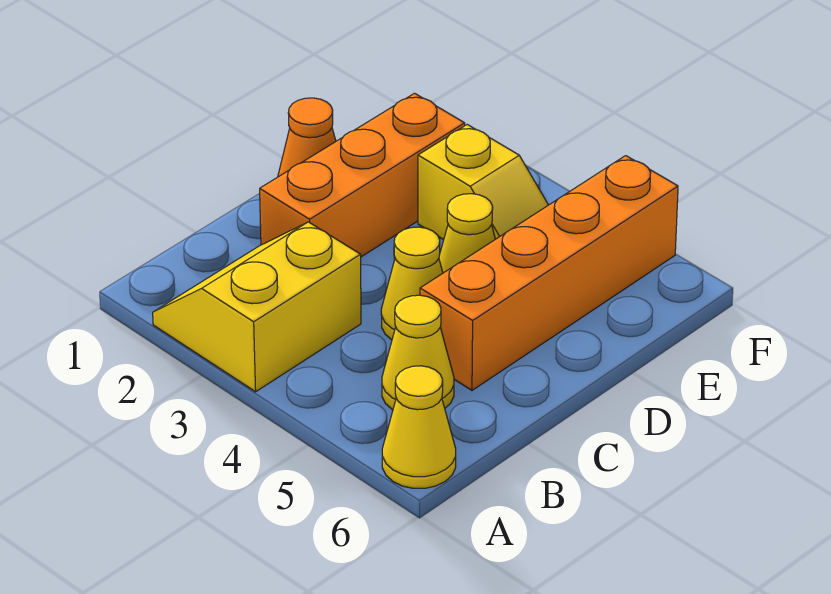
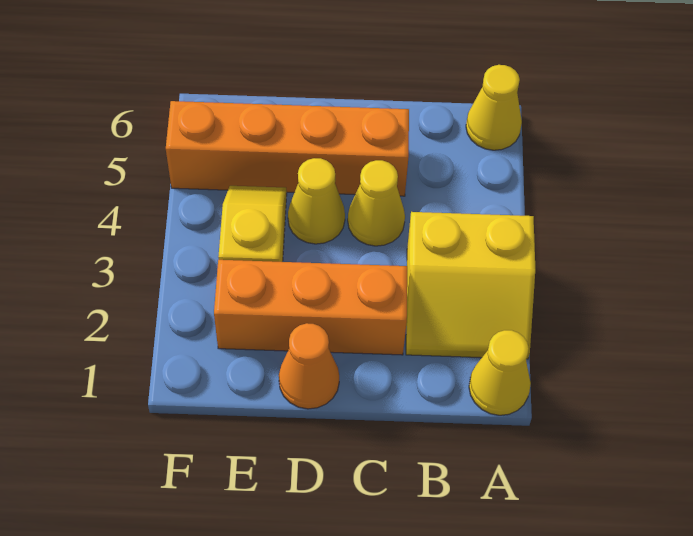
yellow cone B5 level 1 -> yellow cone A1 level 1

